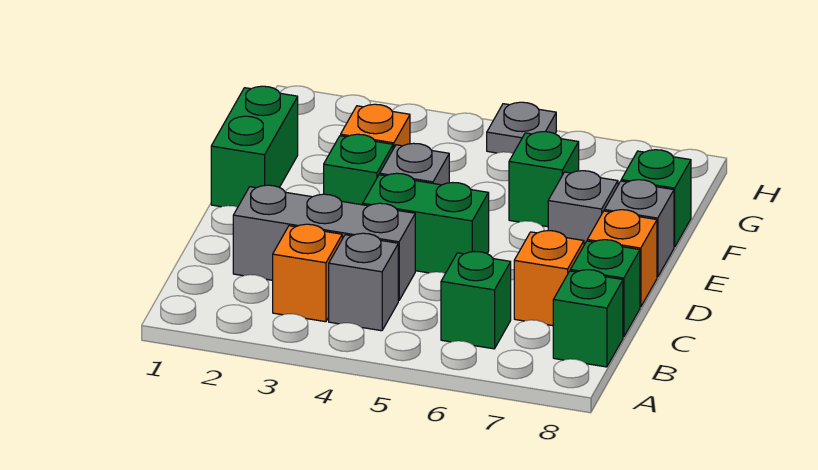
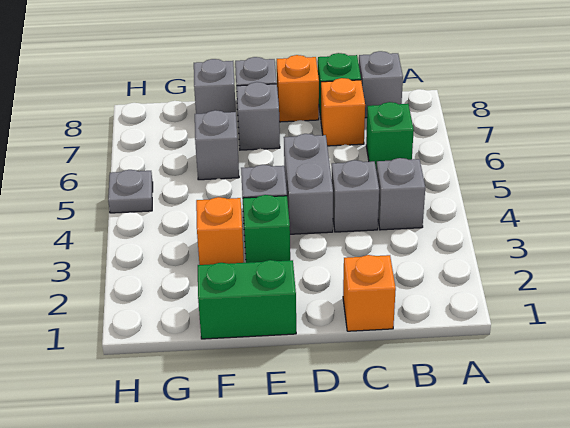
orange brick B3 level 1 -> orange brick C1 level 1
green brick B8 level 1 -> grey brick B8 level 1
grey brick C2:C4 level 1 -> grey brick C4 level 1
green brick D4:D5 level 1 -> grey brick D4:D5 level 1
green brick F6 level 1 -> grey brick F6 level 1
green brick F8 level 1 -> grey brick F8 level 1

